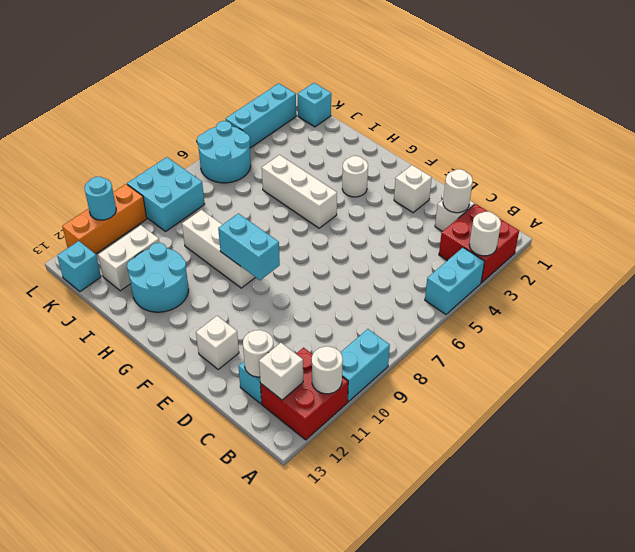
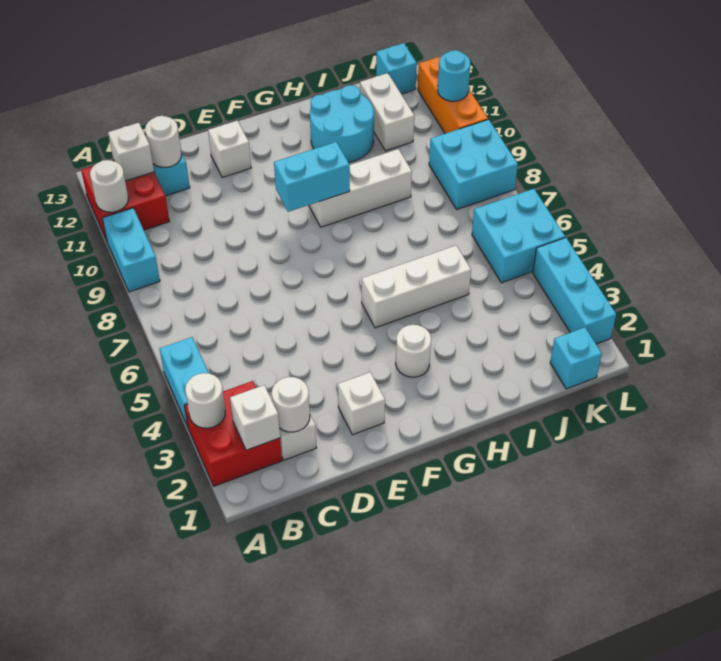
none -> white brick B2 level 2
cyan round brick K5:L6 level 1 -> cyan brick K5:L6 level 1

